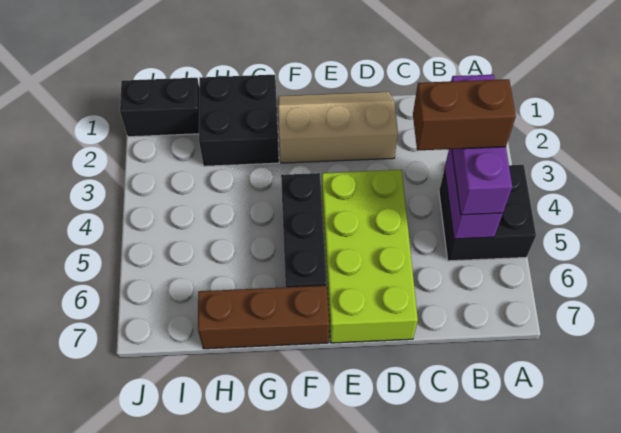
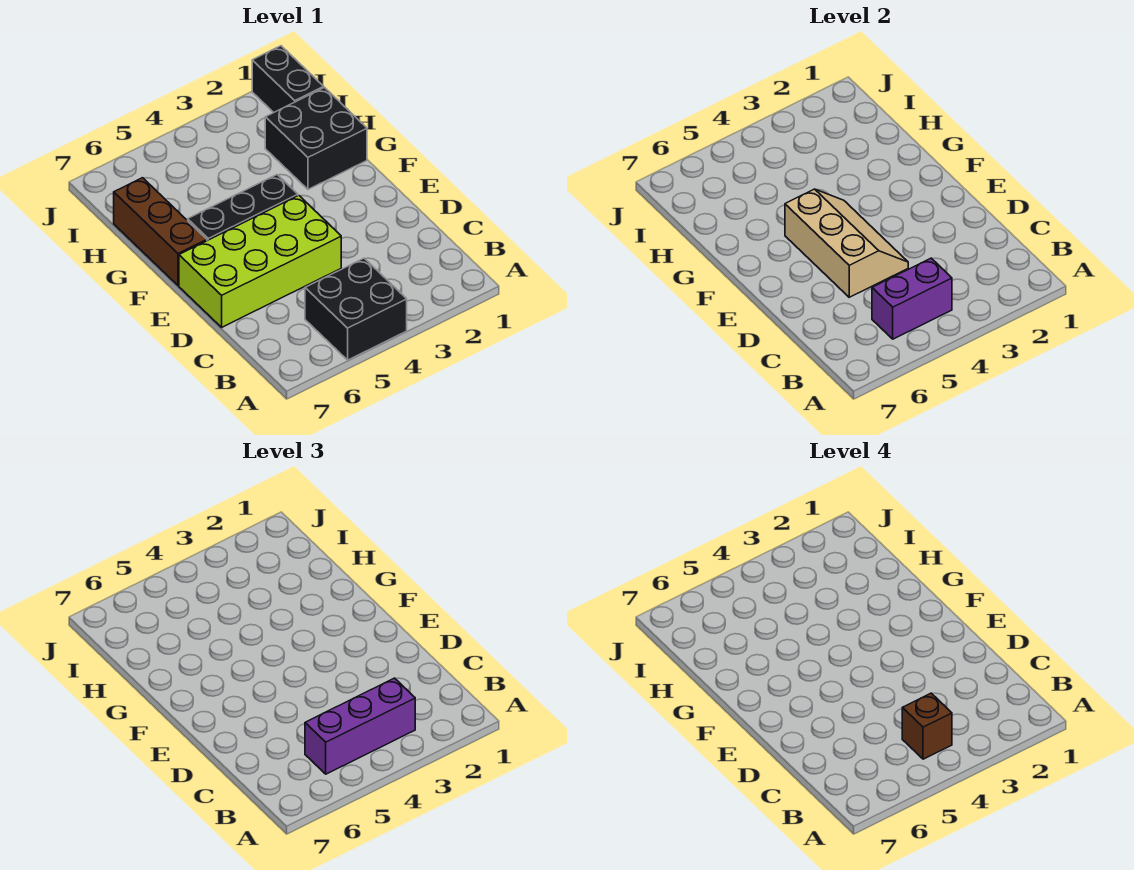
brown brick B4:C4 level 4 -> brown brick B4 level 4
tan slope D1:F2 level 1 top 2 -> tan slope D4:F5 level 2 top 5

